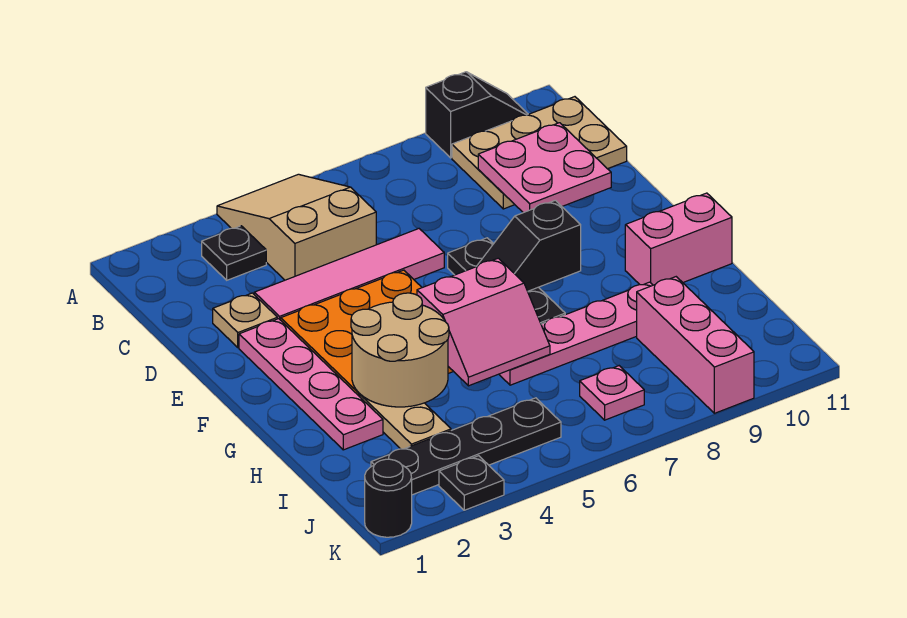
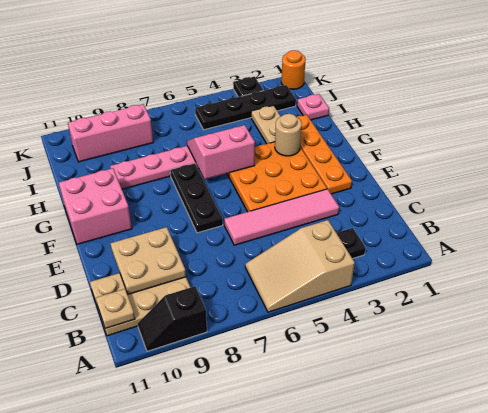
tan slope A4:C5 level 1 top C -> tan slope A4:B6 level 1 top 4
pink plate C9:D10 level 2 -> tan plate C9:D10 level 2
tan plate D2 level 1 -> tan plate B11 level 2
pink plate E2:H2 level 1 -> orange plate E2:H2 level 1
black slope F7:F8 level 2 top 8 -> none
tan round brick G3:H4 level 2 -> tan round brick G3 level 2
pink brick G10:G11 level 1 -> pink brick F10:G11 level 1
pink brick I9:K9 level 1 -> pink brick J8:J10 level 1
pink plate J7 level 1 -> pink plate I1 level 1
black round brick K1 level 1 -> orange round brick K1 level 1

